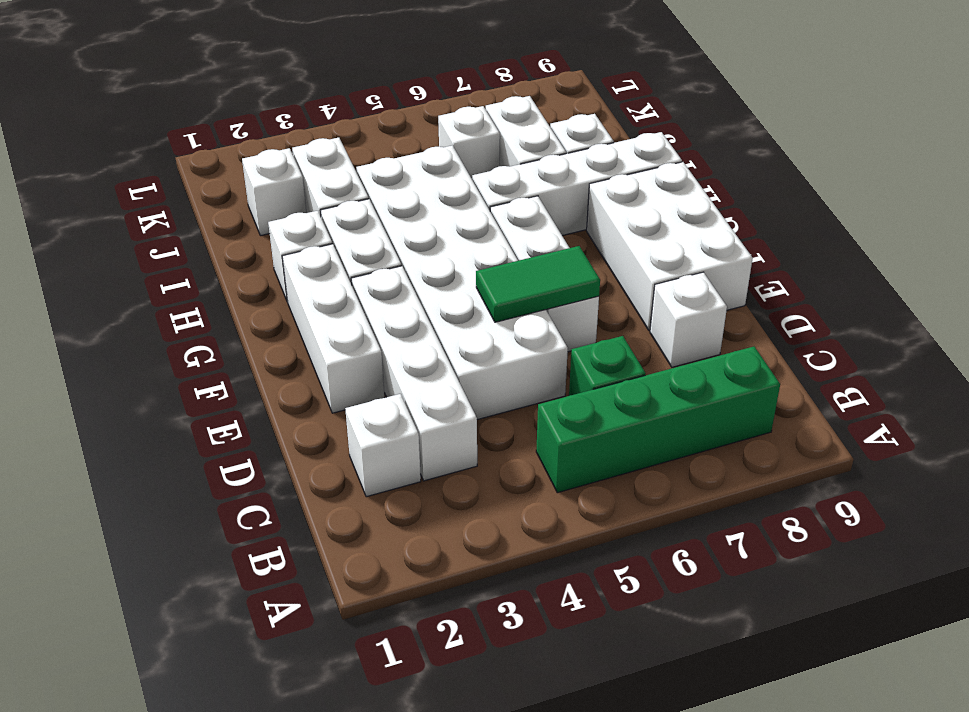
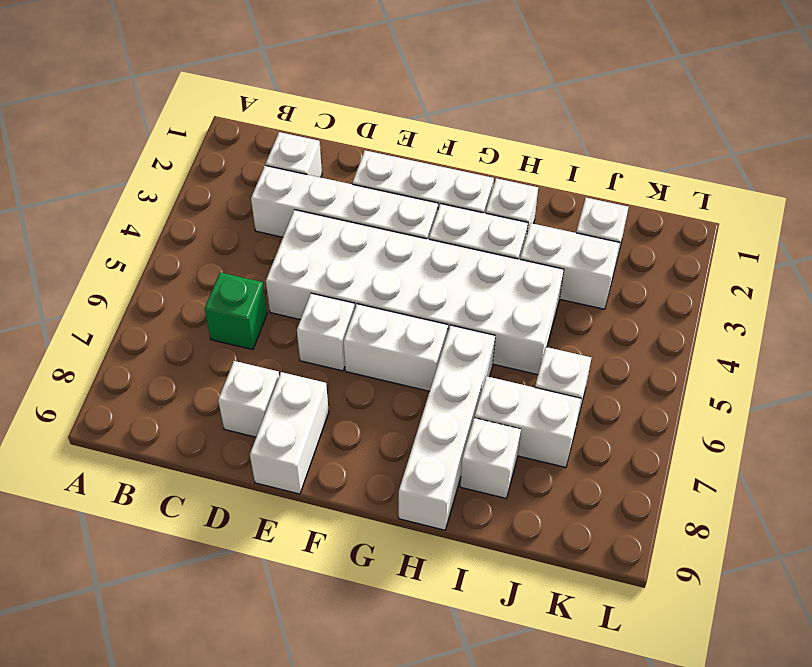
green brick B5:B8 level 1 -> none
green tile E5:E6 level 2 -> none
white brick E8:G9 level 1 -> white brick E8:E9 level 1

